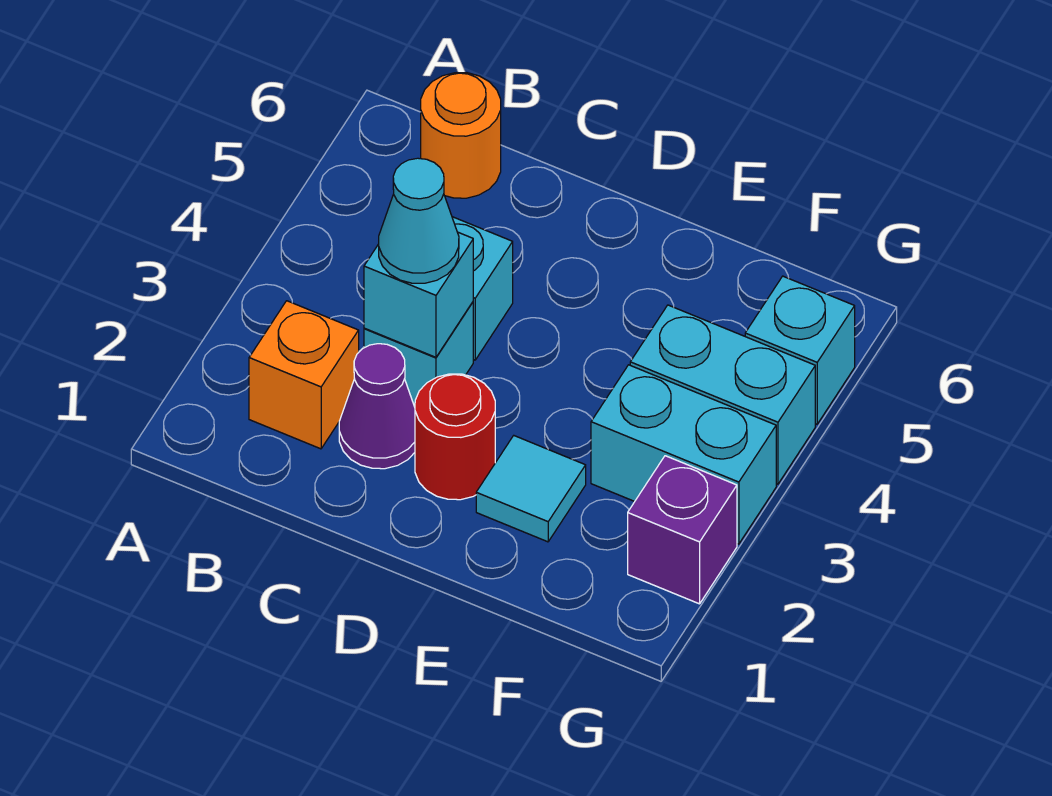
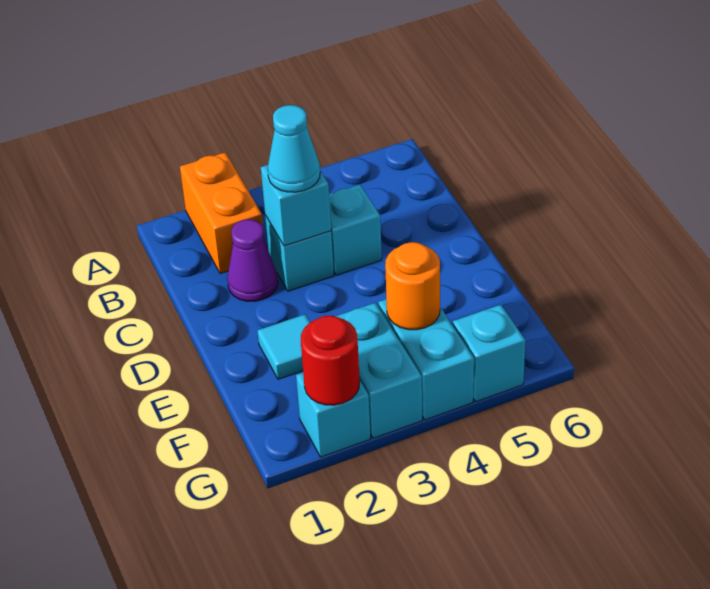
orange brick B2 level 1 -> orange brick A2:B2 level 1
orange round brick B6 level 1 -> orange round brick F4 level 2
red round brick D2 level 1 -> red round brick G2 level 2
purple brick G2 level 1 -> cyan brick G2 level 1

